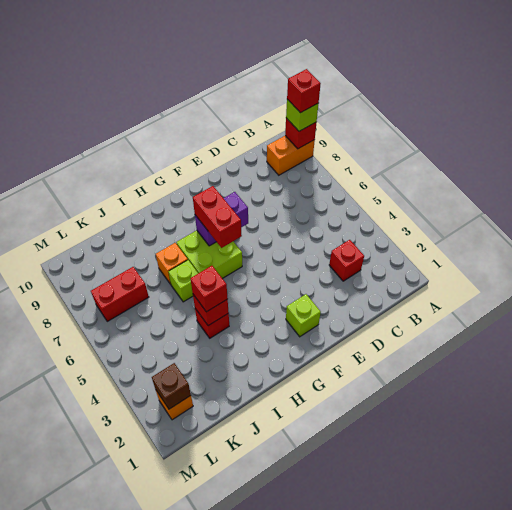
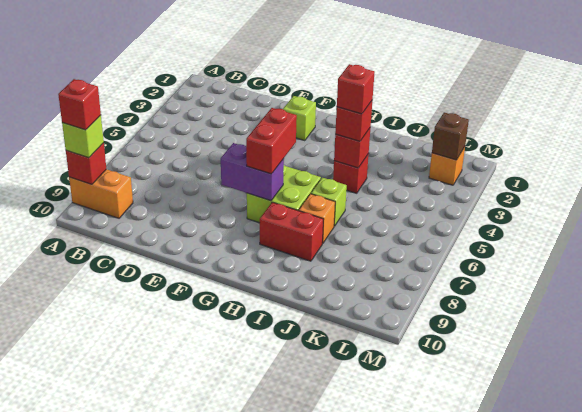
red brick C3 level 1 -> red brick I4 level 4
red brick K7:L7 level 1 -> red brick H8:I8 level 1

